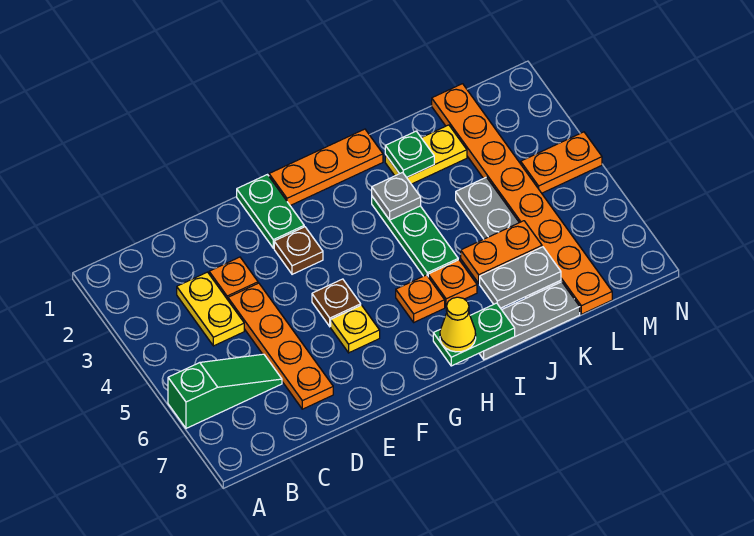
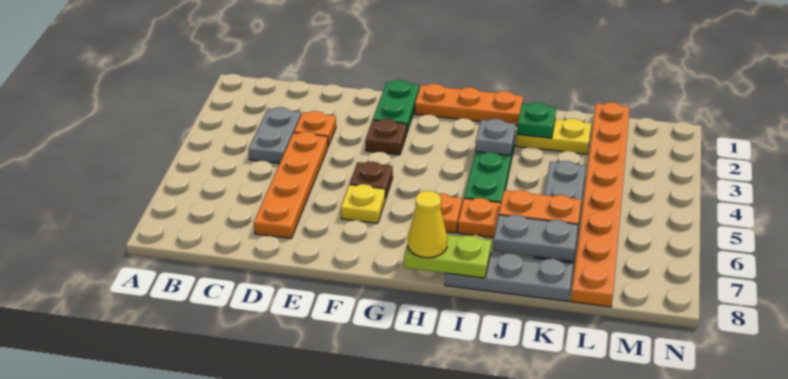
green slope A6:C6 level 1 top A -> none
yellow plate C3:C4 level 1 -> grey plate C3:C4 level 1
green plate H8:I8 level 2 -> lime plate H8:I8 level 2
orange plate M4:N4 level 1 -> none

